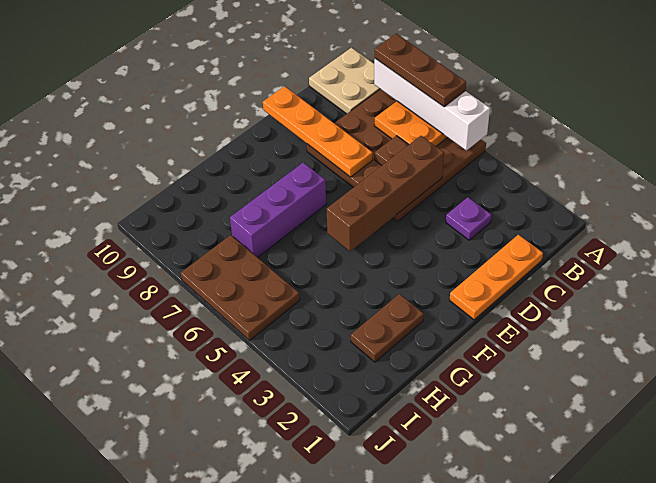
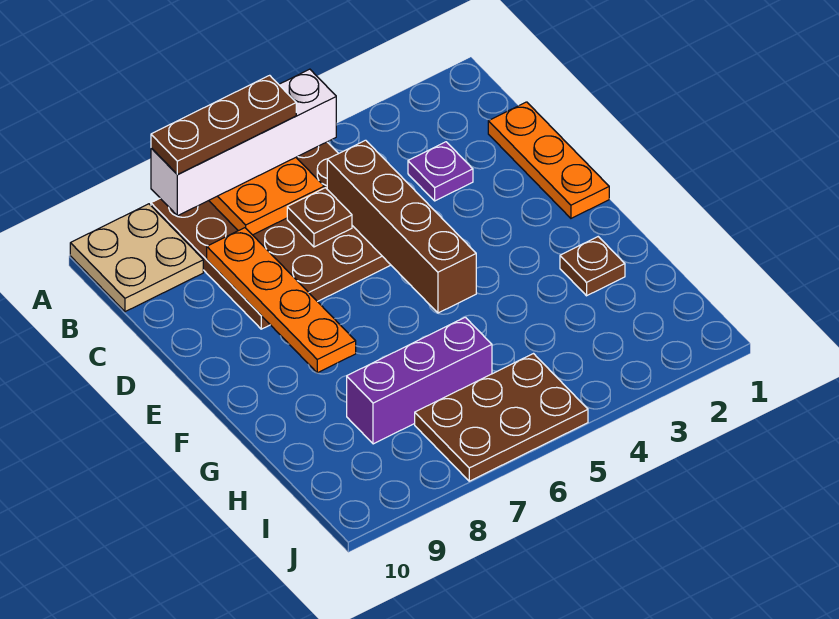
orange plate D7:D10 level 2 -> orange plate C8:F8 level 2
purple brick F7:H7 level 1 -> purple brick H6:H8 level 1
brown plate G2:H2 level 1 -> brown plate G2 level 1

